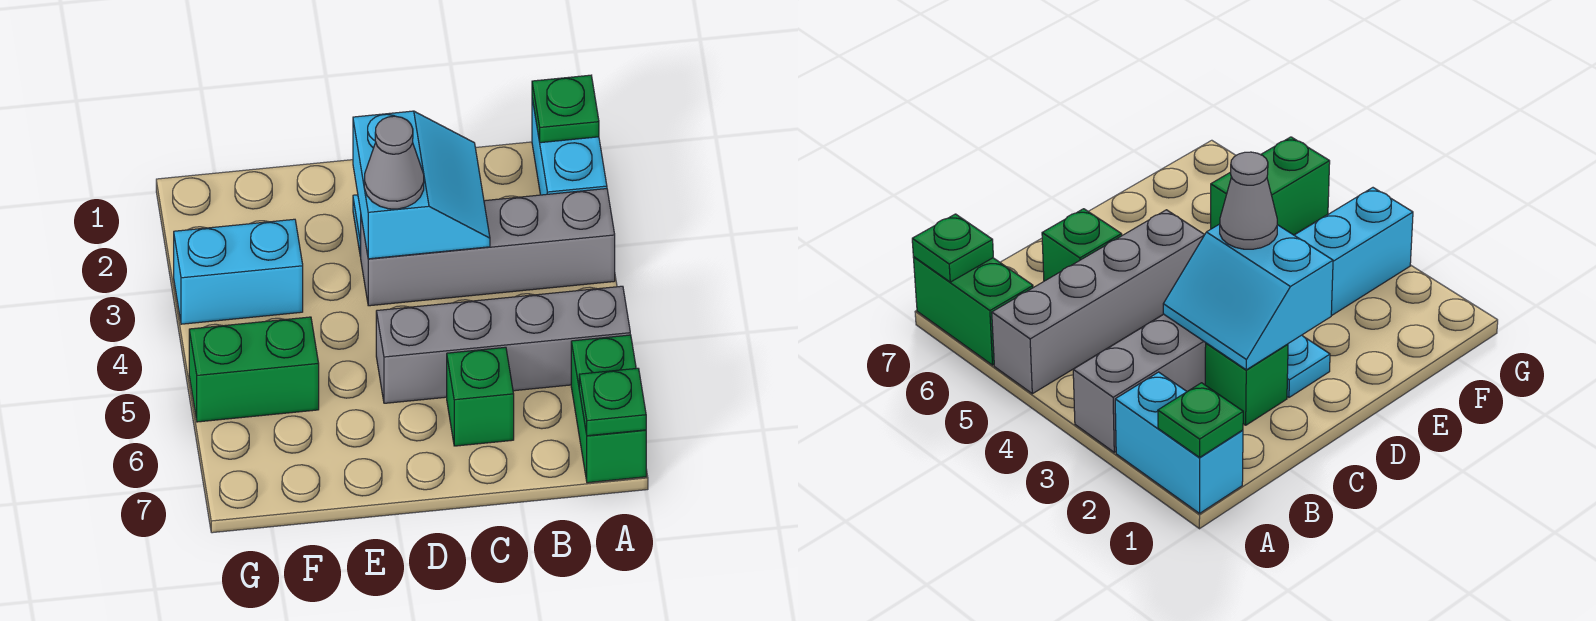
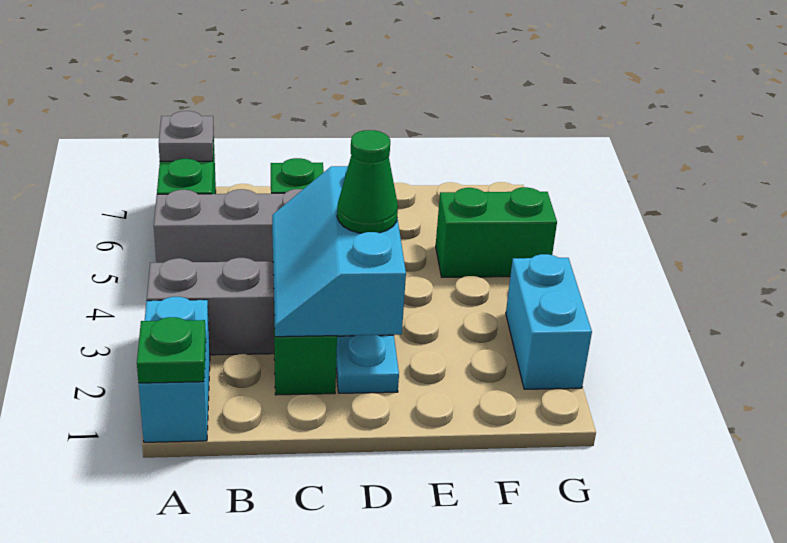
green plate A7 level 2 -> grey plate A7 level 2
cyan slope C2:D3 level 2 top D -> cyan slope C2:D4 level 2 top D
grey cone D3 level 3 -> green cone D3 level 3
cyan brick F3:G3 level 1 -> cyan brick G2:G3 level 1

